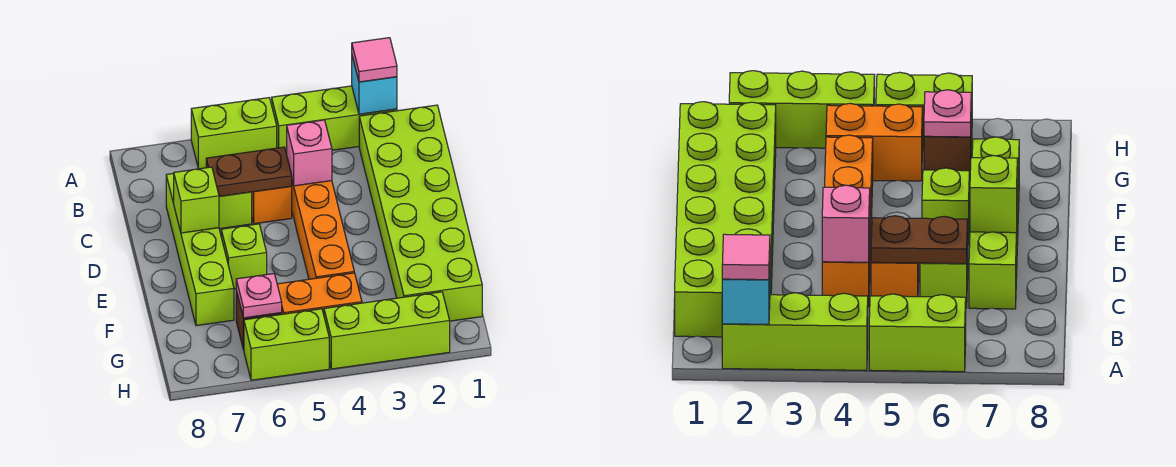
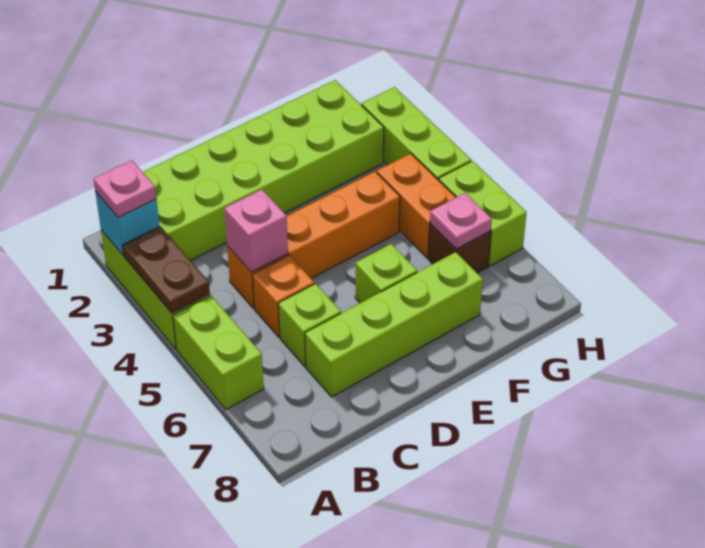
pink tile A2 level 3 -> pink plate A2 level 3
brown plate C5:C6 level 2 -> brown plate A3:A4 level 2
lime brick D7 level 2 -> none

